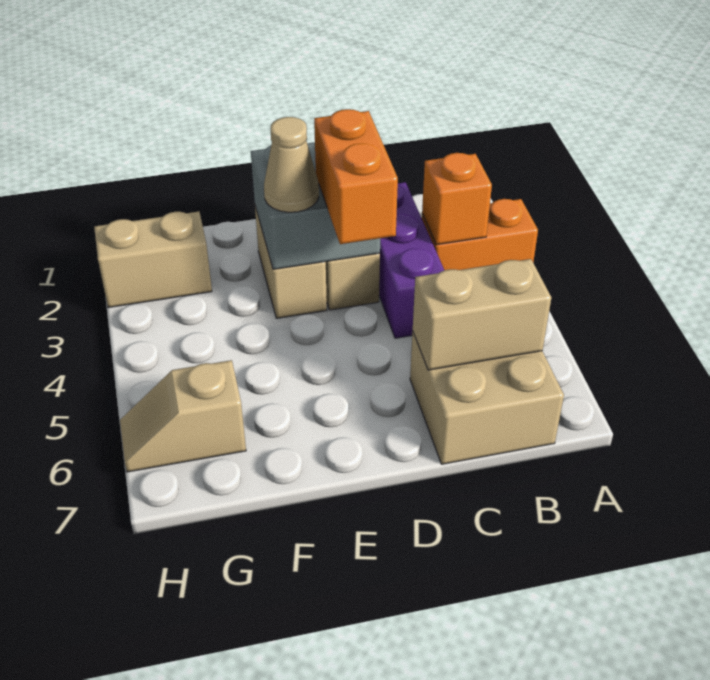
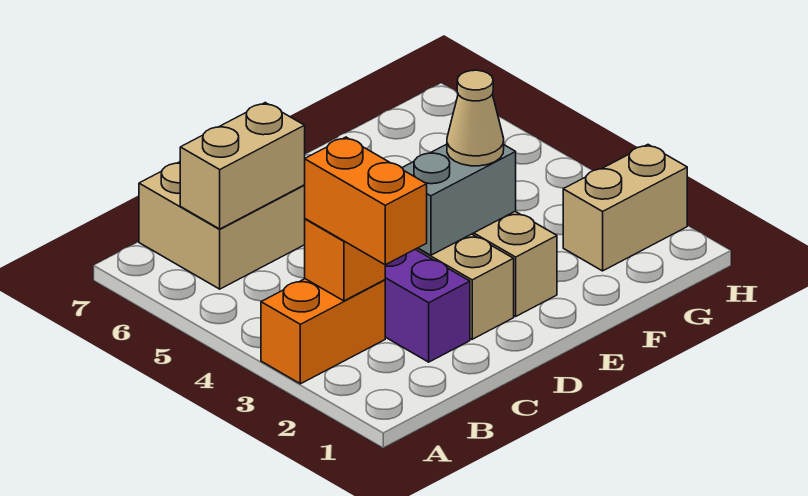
grey brick D2:E3 level 2 -> grey brick D3:E3 level 2
orange brick D3:D4 level 3 -> orange brick B2:B3 level 3
tan slope G6:H6 level 1 top G -> none

